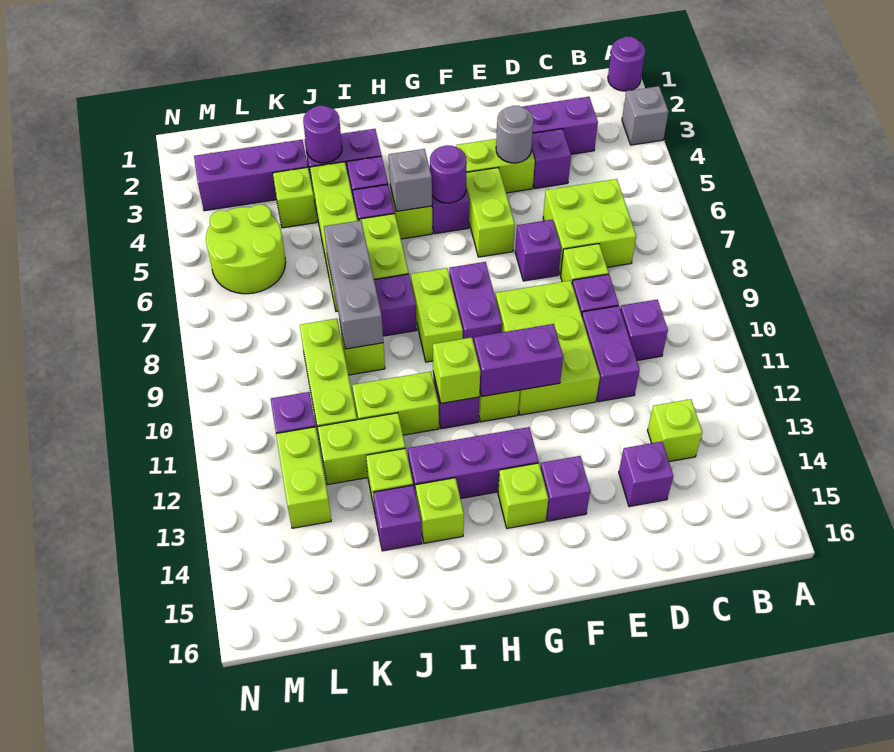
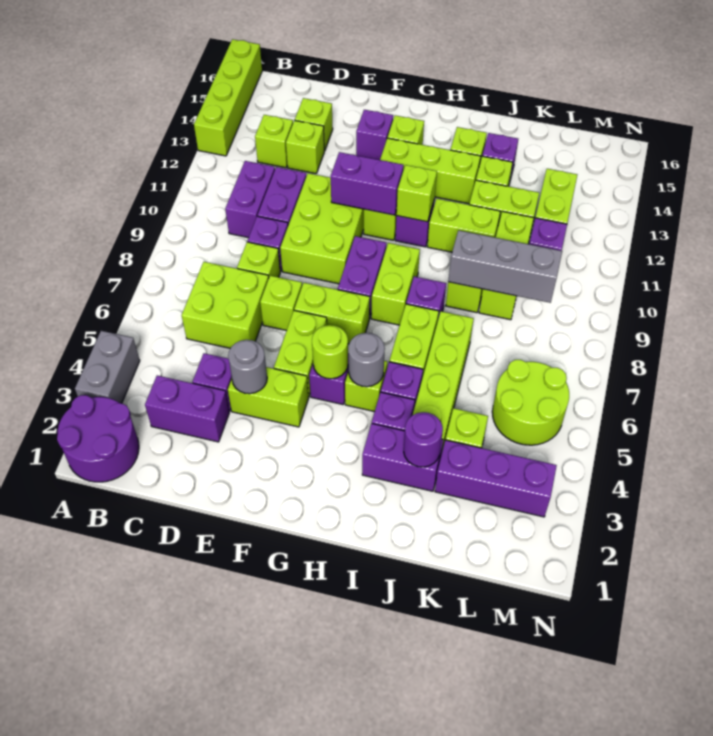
purple round brick A1 level 1 -> purple round brick A1:B2 level 1
grey brick A3 level 1 -> grey brick A3:A4 level 1
none -> lime brick A13:A16 level 1
purple brick C10 level 1 -> purple brick C10:C11 level 1
none -> lime brick D13 level 1
purple brick D14 level 1 -> lime brick D14 level 1
purple brick E7 level 1 -> lime brick E7 level 1
none -> lime brick F7:G7 level 1
purple round brick G5 level 2 -> lime round brick G5 level 2
purple brick G13:I13 level 1 -> lime brick G13:I13 level 1
grey brick H5 level 2 -> grey round brick H5 level 2
grey brick J7:J9 level 2 -> grey brick J9:L9 level 2

